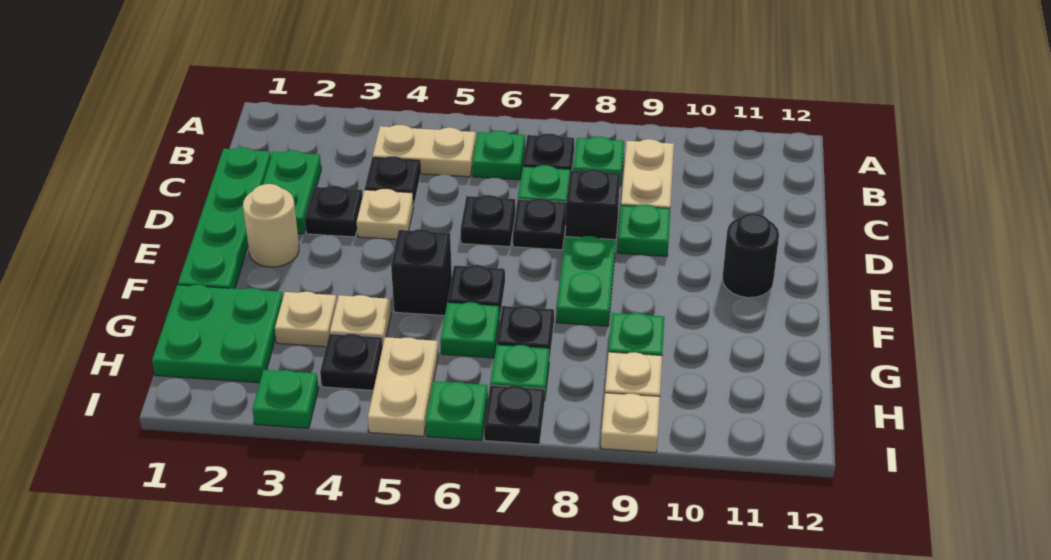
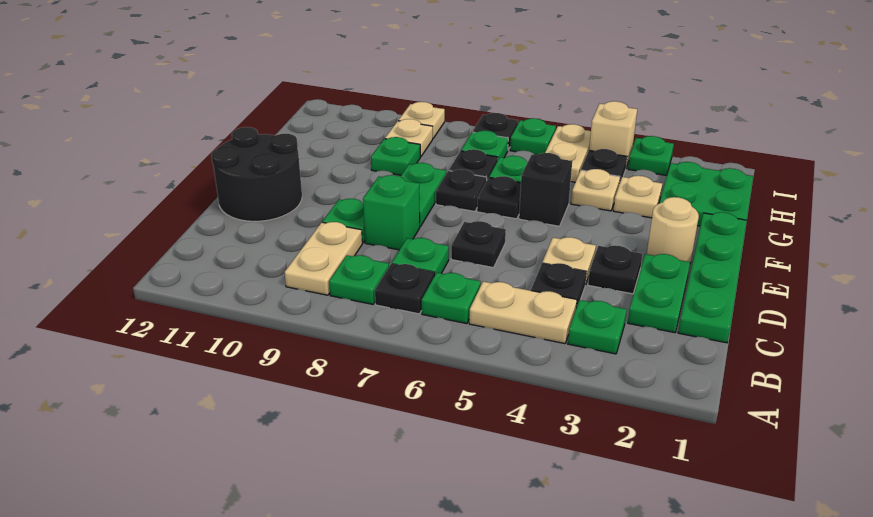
none -> green plate B3 level 1
black plate D7 level 1 -> black plate F7 level 1
black brick D8 level 1 -> green brick D8 level 1
black round brick E11 level 1 -> black round brick D11:E12 level 1
none -> tan brick I4 level 1

